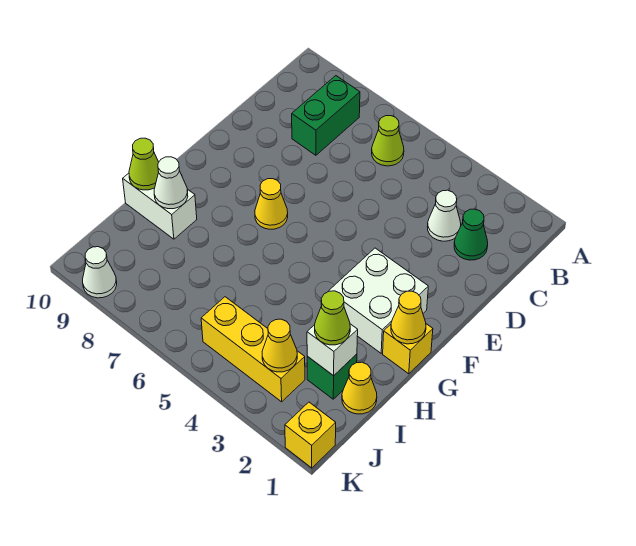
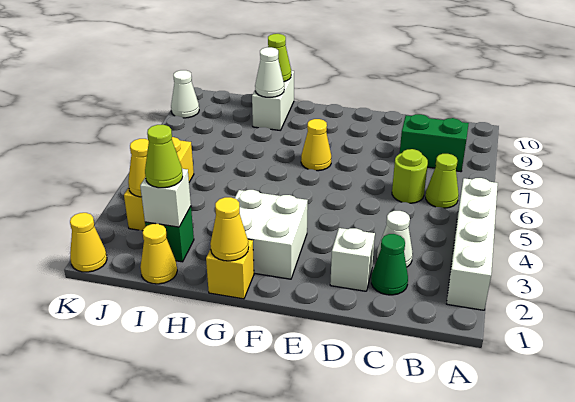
none -> white brick A2:A5 level 1
none -> lime round brick C6 level 1
none -> white brick D2 level 1
yellow brick K1 level 1 -> yellow cone K1 level 1

